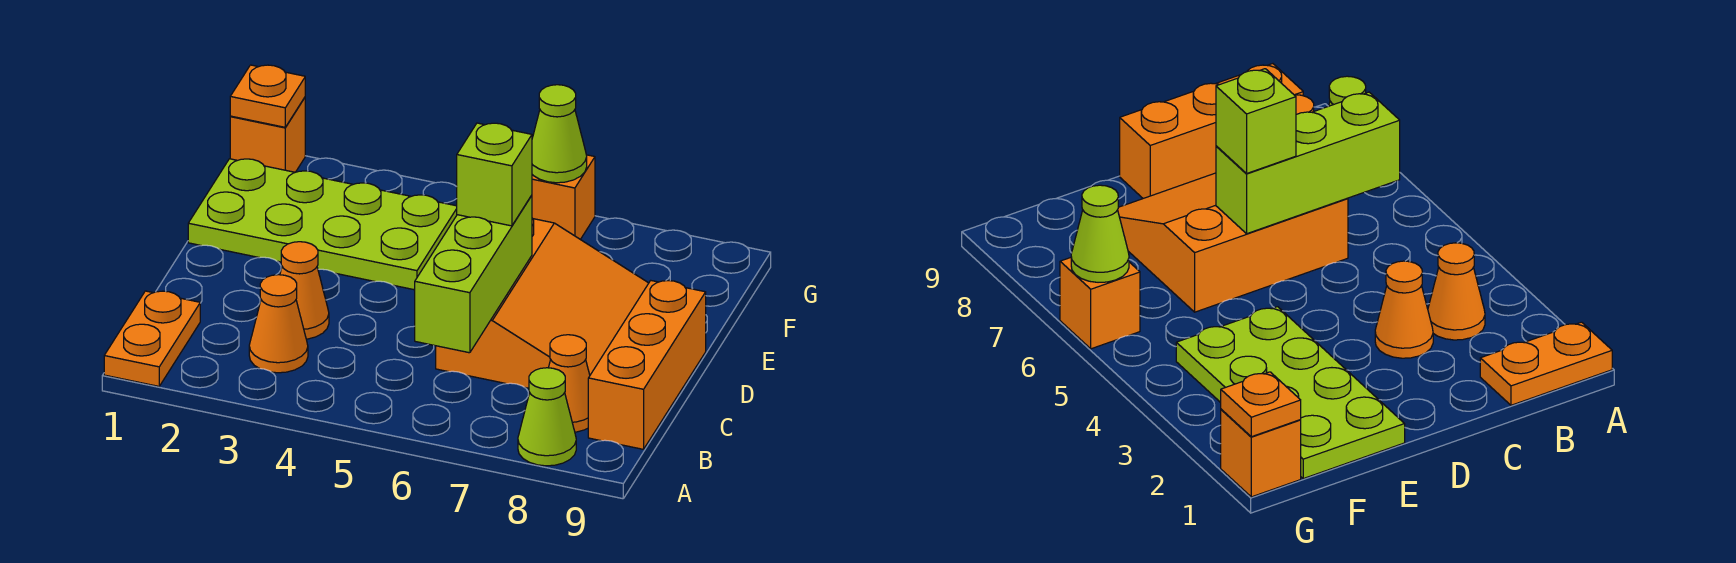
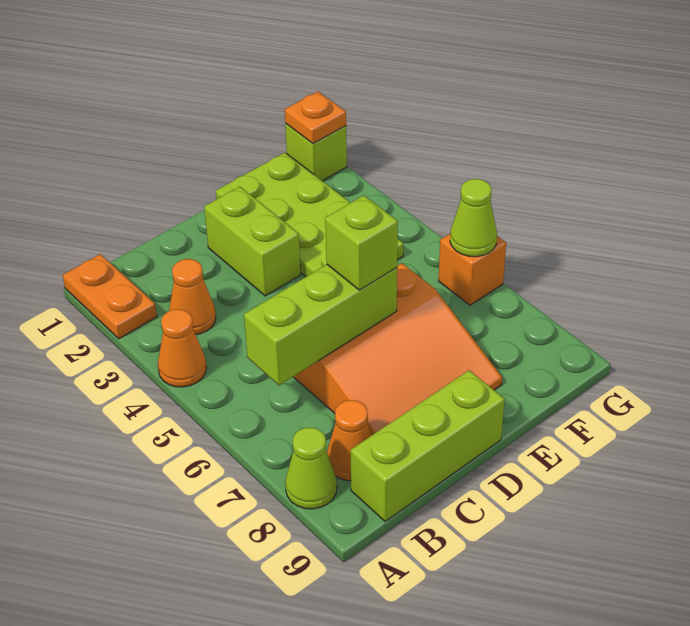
orange plate A1:B1 level 1 -> orange plate A1:A2 level 1
orange brick B9:D9 level 1 -> lime brick B9:D9 level 1
orange cone C3 level 1 -> orange cone A4 level 1
none -> lime brick D2:D3 level 1
orange brick G1 level 1 -> lime brick G1 level 1

